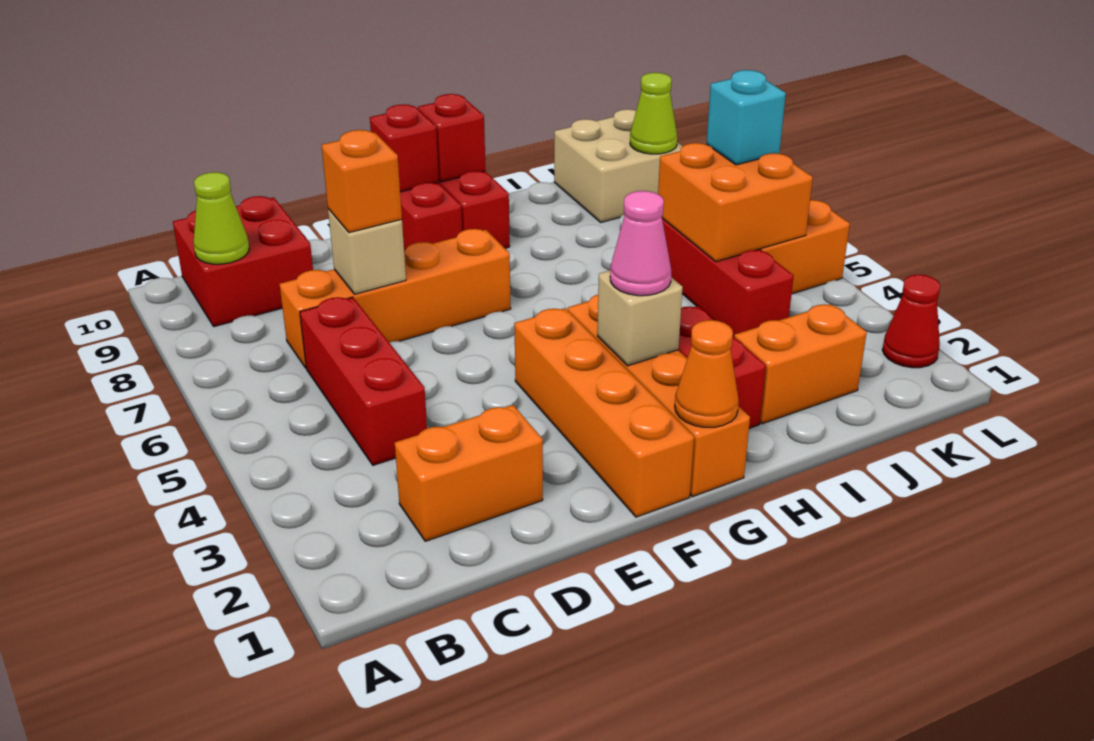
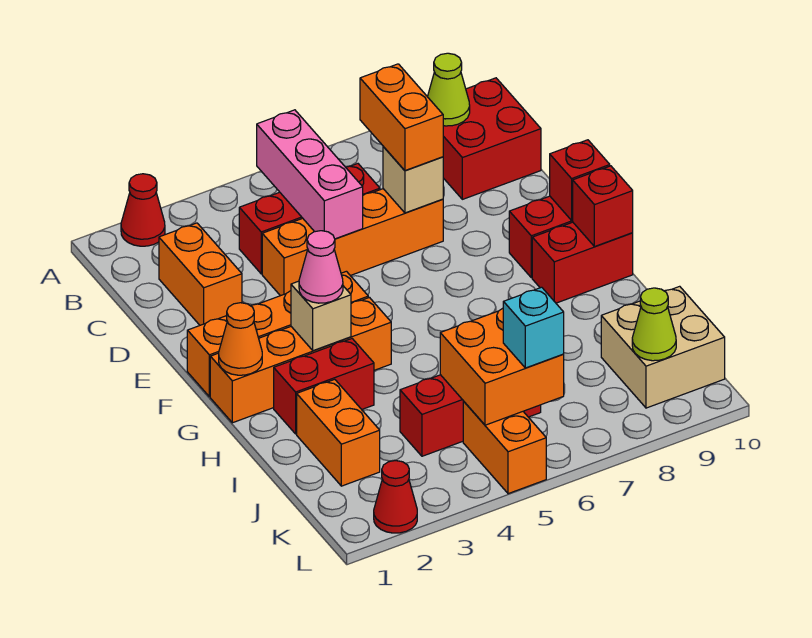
none -> red cone A2 level 1
none -> pink brick B5:D5 level 2
orange brick C7:F7 level 1 -> orange brick D4:D7 level 1
orange brick D7 level 3 -> orange brick C7:D7 level 3

